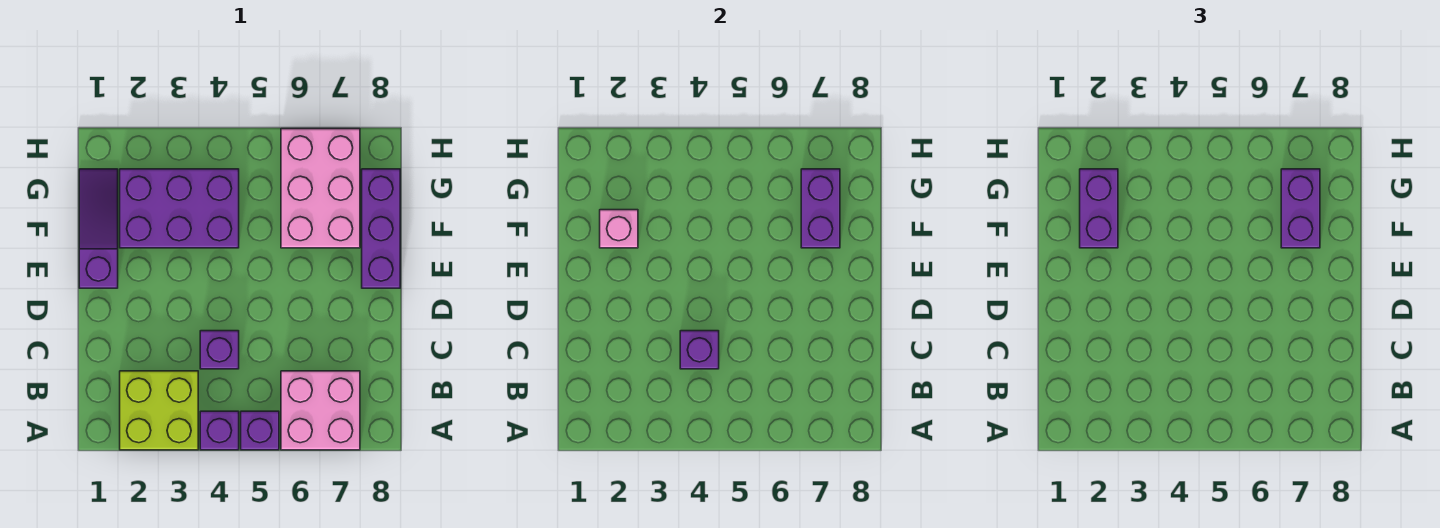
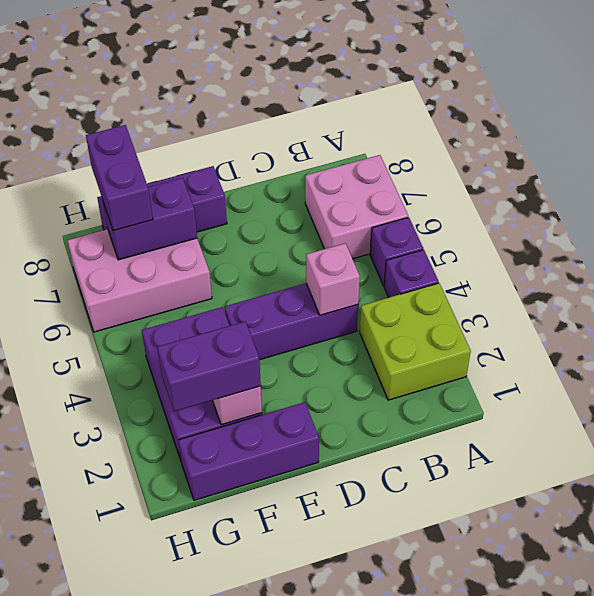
purple brick C4 level 1 -> purple brick C4:E4 level 1
purple brick C4 level 2 -> pink brick C4 level 2
purple slope E1:G1 level 1 top E -> purple brick E1:G1 level 1
purple brick F7:G7 level 3 -> purple brick G7:G8 level 3

